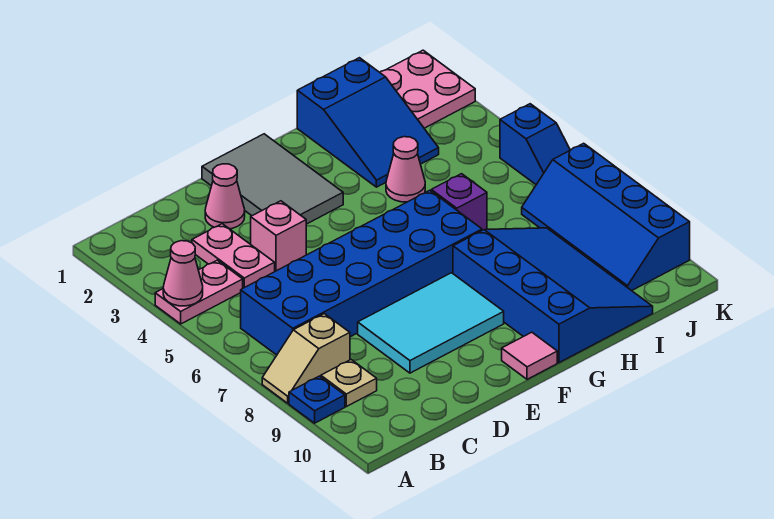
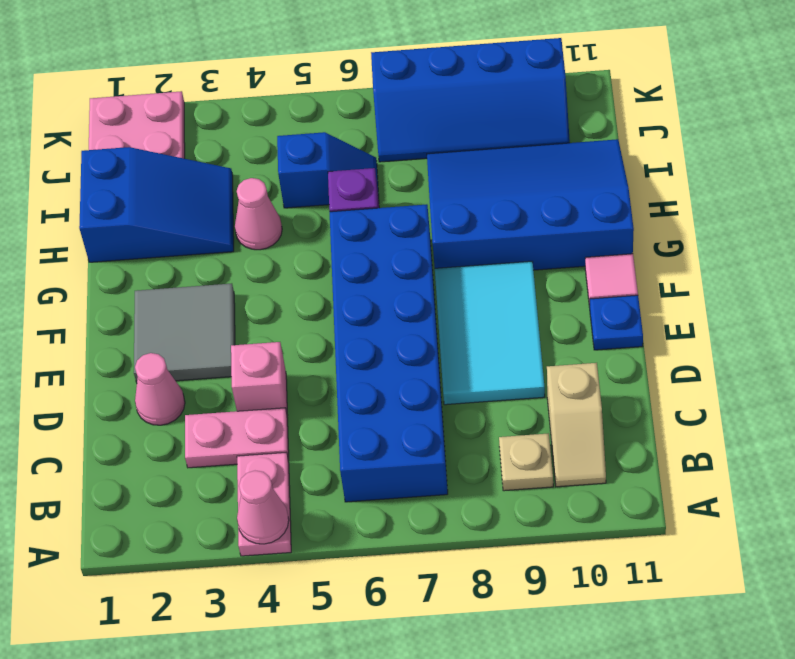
tan slope A8:B8 level 1 top B -> tan slope B10:C10 level 1 top C
blue plate A9 level 1 -> blue plate E11 level 1
grey tile E1:F3 level 1 -> grey tile E2:F3 level 1
blue slope K5:K6 level 1 top 5 -> blue slope I5:I6 level 1 top 5

